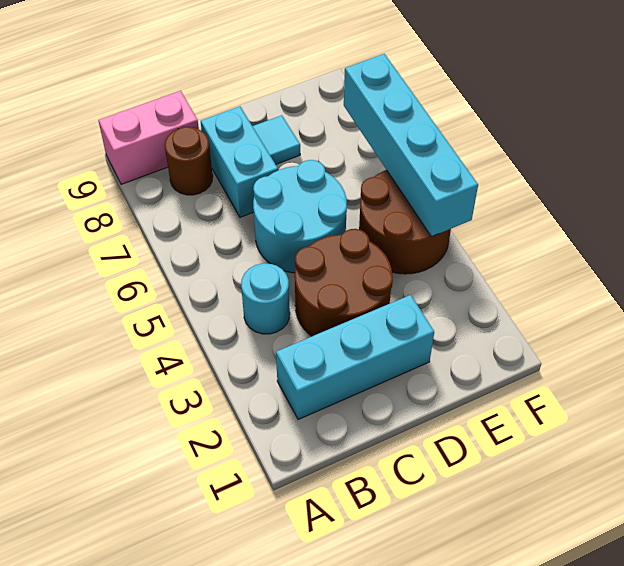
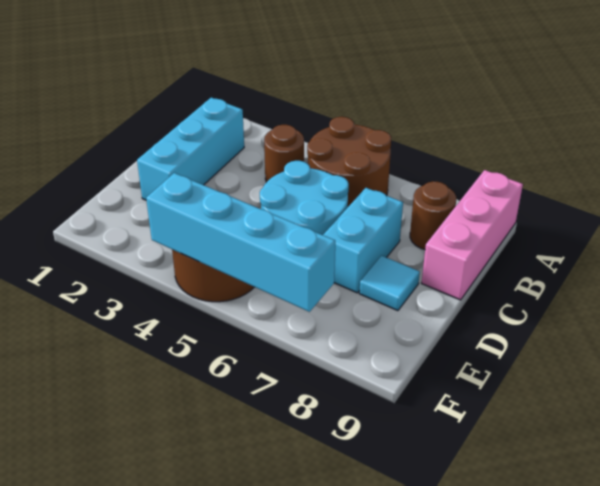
pink brick A9:B9 level 1 -> pink brick A9:C9 level 1
cyan round brick B4 level 1 -> brown round brick B4 level 1
brown round brick C3:D4 level 1 -> brown round brick A5:B6 level 1
cyan brick C7:C8 level 1 -> cyan brick C7:D7 level 1

